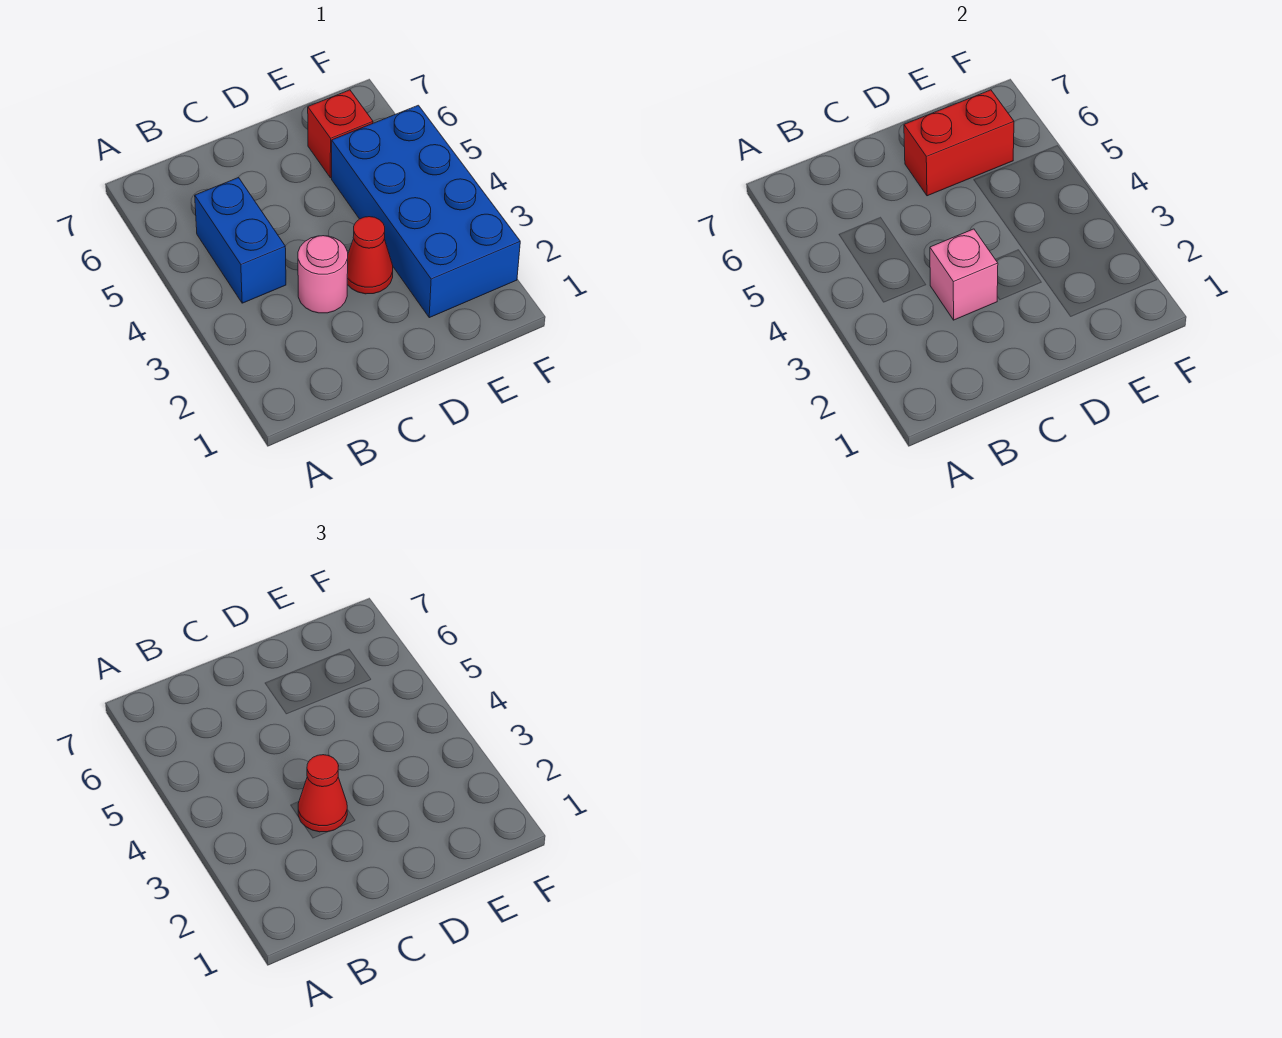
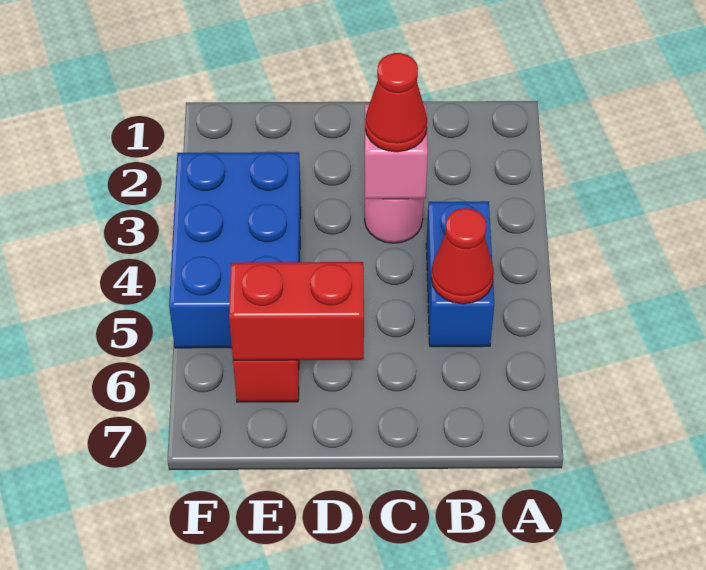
red cone D3 level 1 -> red cone B5 level 2
blue brick E2:F5 level 1 -> blue brick E3:F5 level 1

